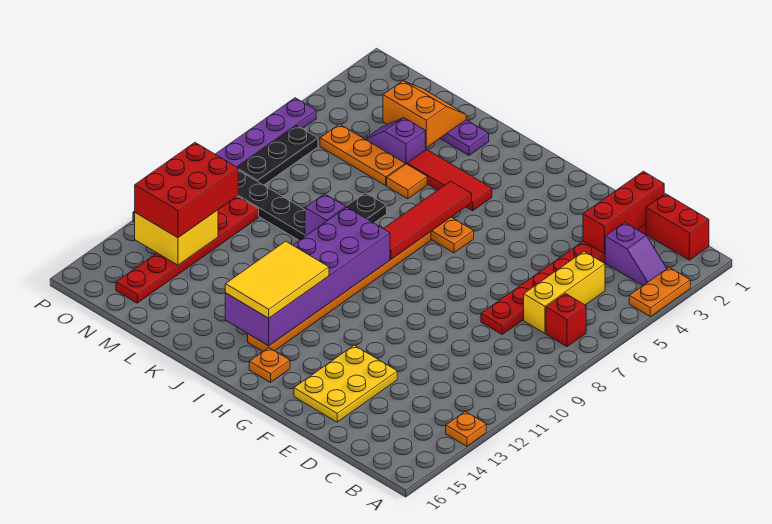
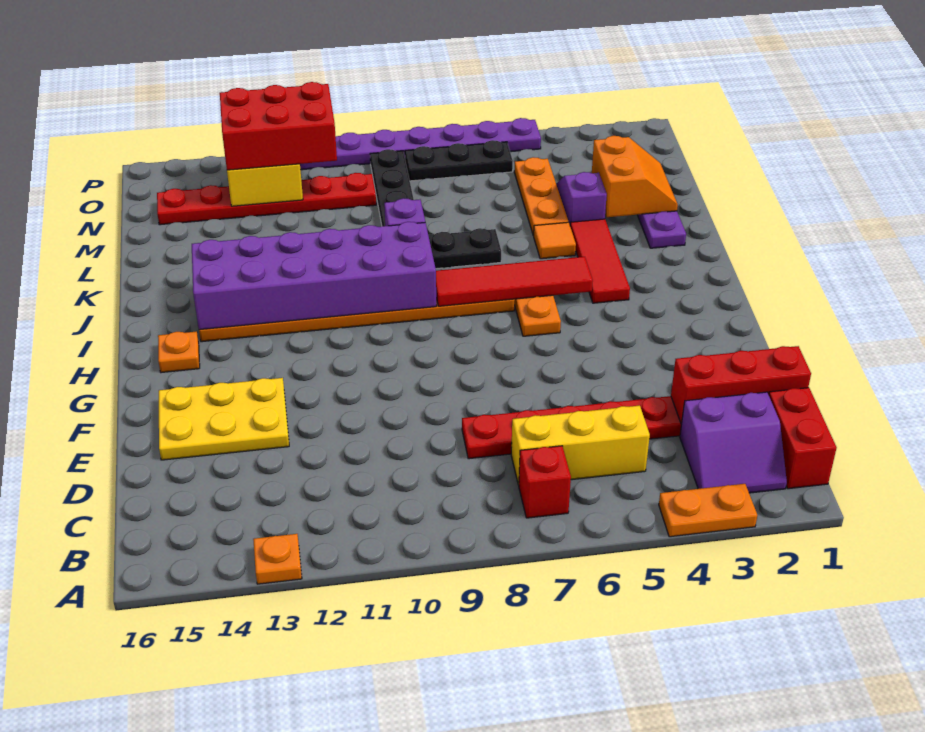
purple slope B3:C3 level 1 top C -> purple slope B2:C3 level 1 top C
yellow tile I12:J14 level 3 -> none

